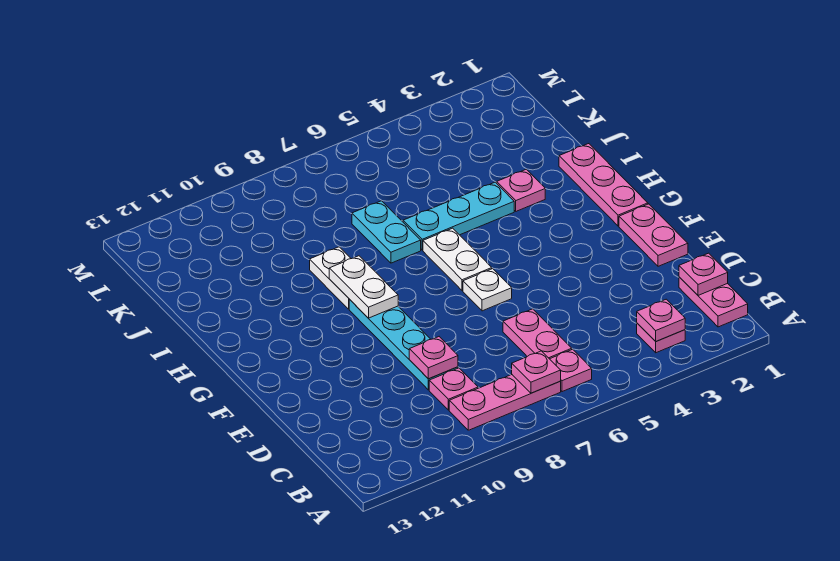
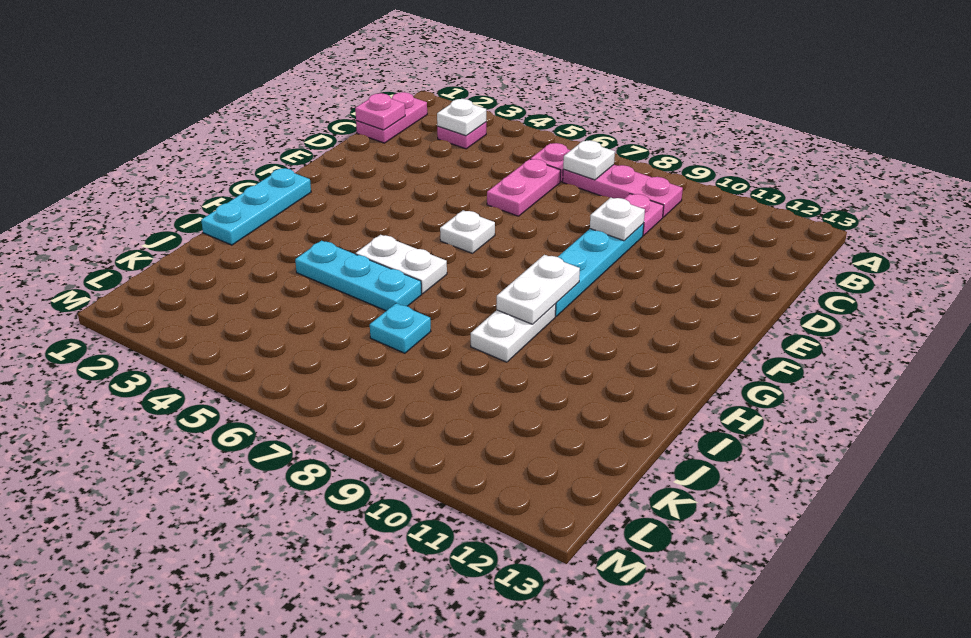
pink plate B3 level 2 -> white plate B3 level 2
pink plate B7 level 2 -> white plate B7 level 2
pink plate D9 level 2 -> white plate D9 level 2
pink plate E1:F1 level 1 -> none
pink plate G1:I1 level 1 -> cyan plate G1:I1 level 1
white plate G6:H6 level 1 -> white plate H5:H6 level 1
pink plate I3 level 1 -> none
cyan plate I7:J7 level 1 -> cyan plate J7 level 1

